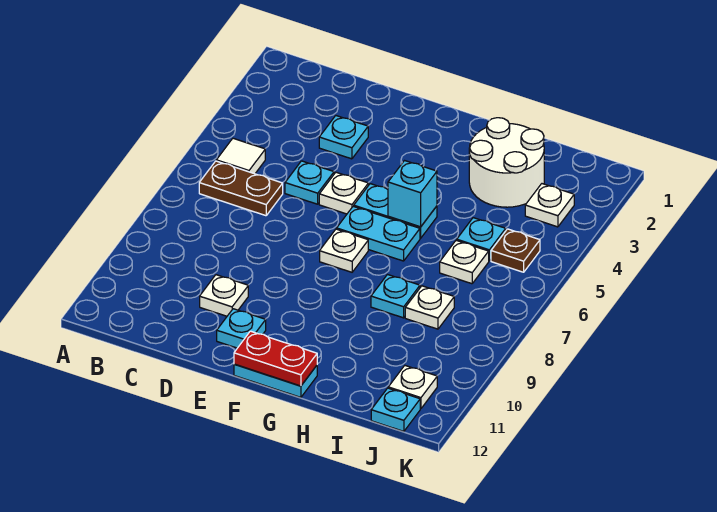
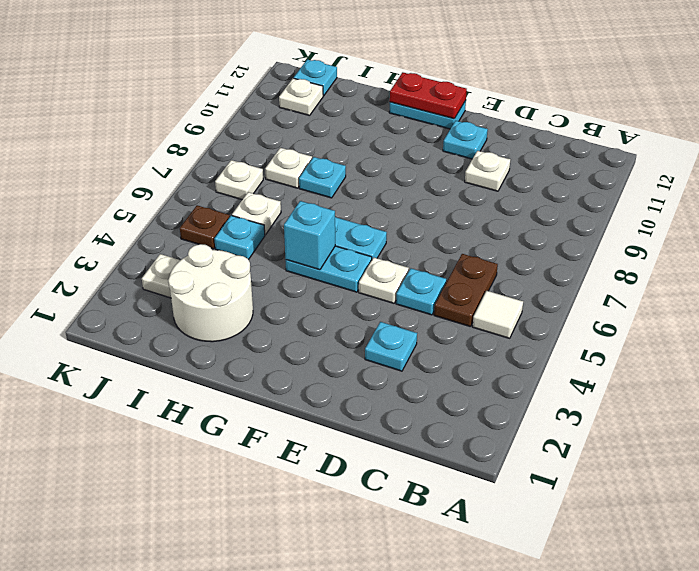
brown plate B6:C6 level 1 -> brown plate C5:C6 level 1
white plate F7 level 1 -> white plate J7 level 1

